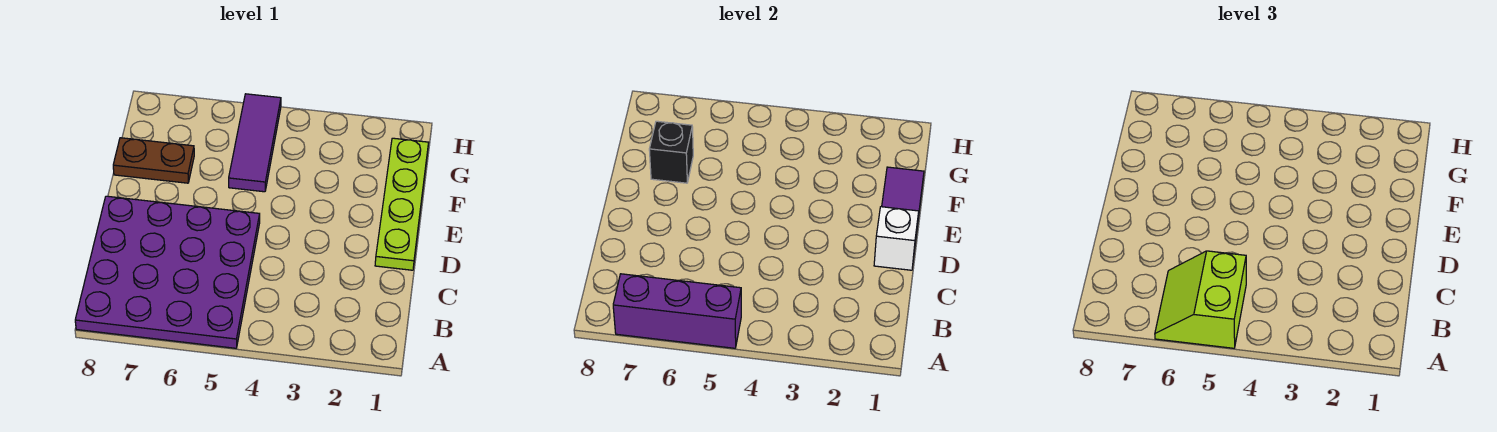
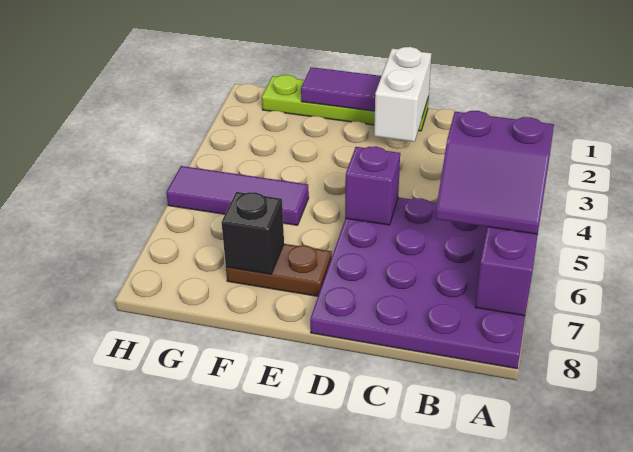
lime slope A5:B6 level 3 top 5 -> purple slope A5:B6 level 3 top 5
white brick D1 level 2 -> white brick D1:D2 level 2
none -> purple brick D5 level 2
brown plate F7:F8 level 1 -> brown plate E7:F7 level 1

